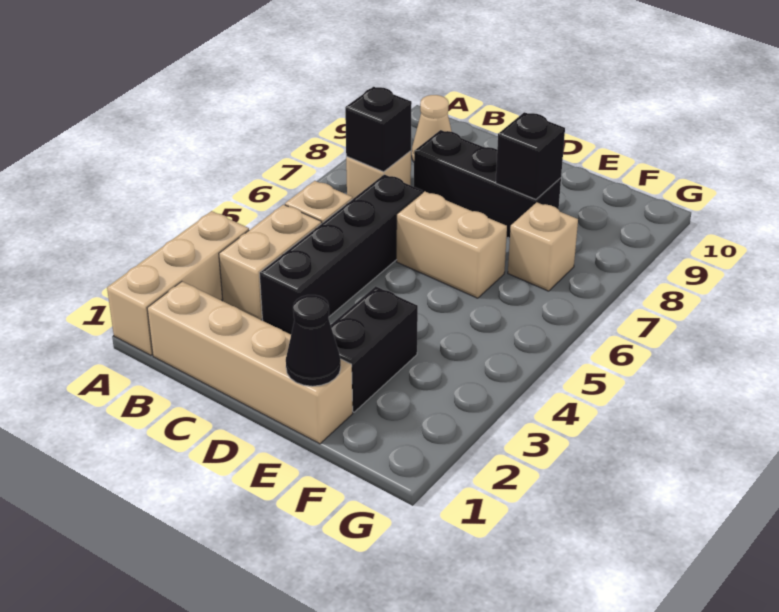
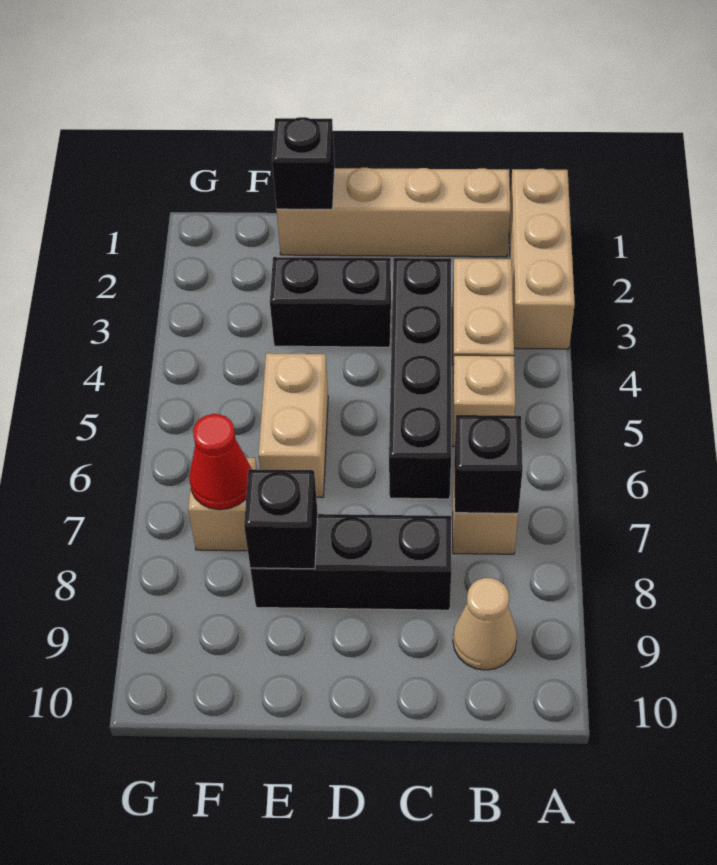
tan brick D6:E6 level 1 -> tan brick E5:E6 level 1
black cone E1 level 2 -> black brick E1 level 2
black brick E2:E3 level 1 -> black brick D3:E3 level 1
none -> red cone F7 level 2

